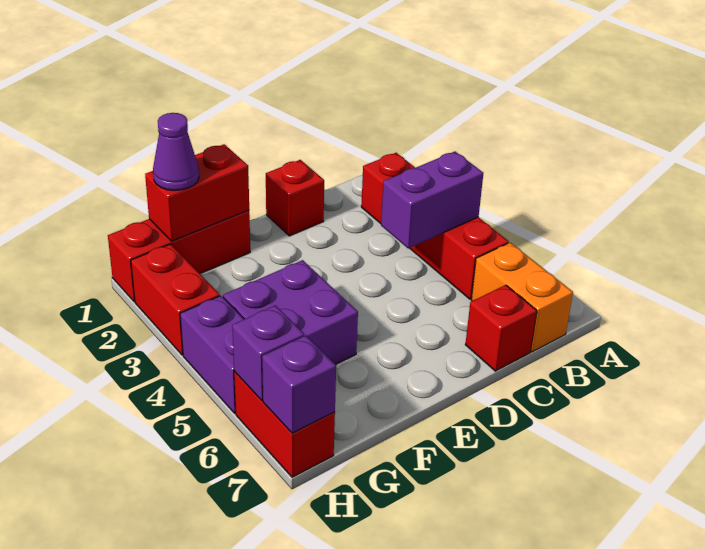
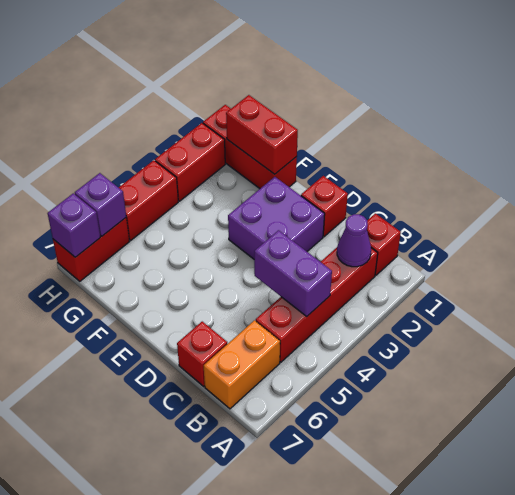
none -> red brick B1 level 1
purple brick F4:G5 level 1 -> purple brick D2:E3 level 1
purple cone G1 level 3 -> purple cone B2 level 2
purple brick H4:H5 level 1 -> red brick H4:H5 level 1

